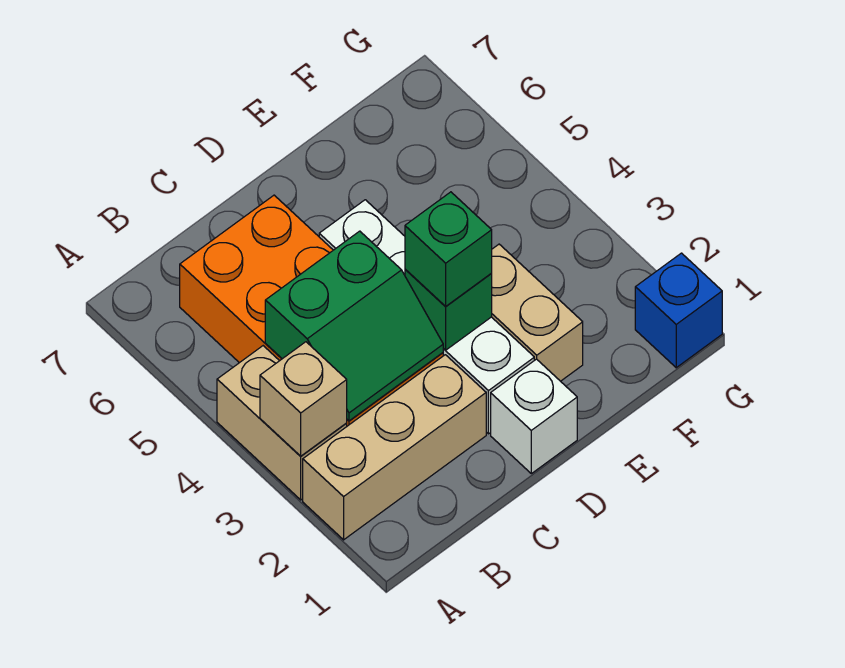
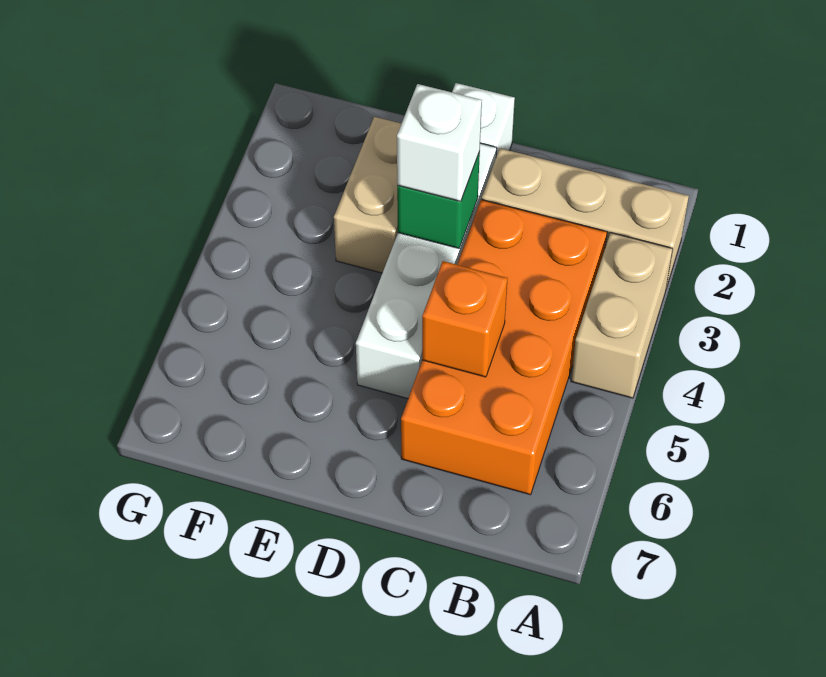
tan brick A3 level 2 -> none
green slope B3:C4 level 2 top 4 -> none
none -> orange brick C5 level 2
green brick D3 level 3 -> white brick D3 level 3
blue brick G1 level 1 -> none

